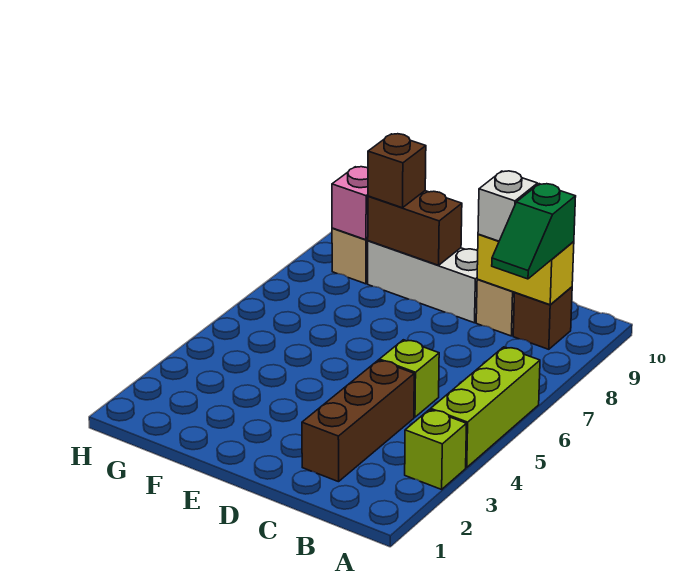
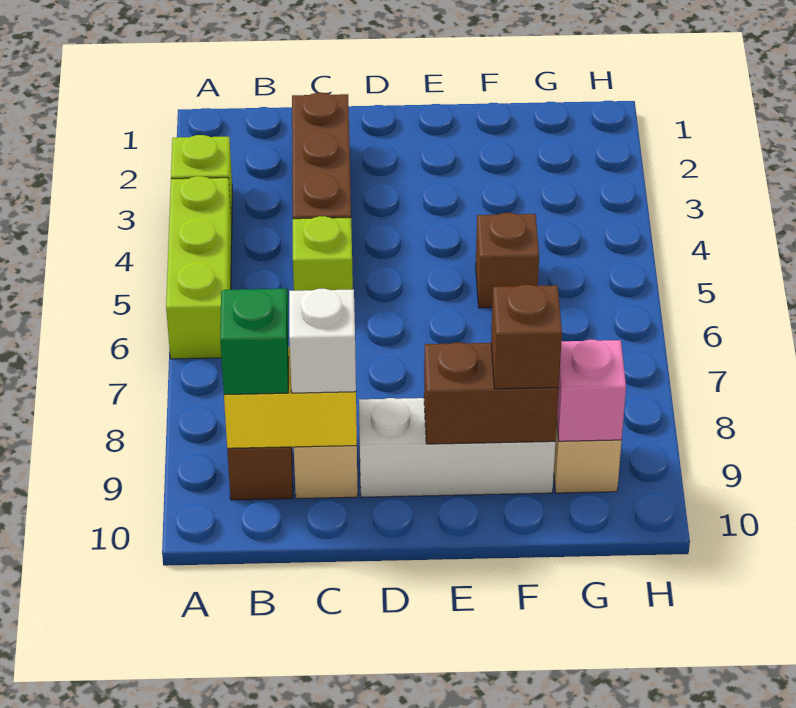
none -> brown brick F5 level 1

